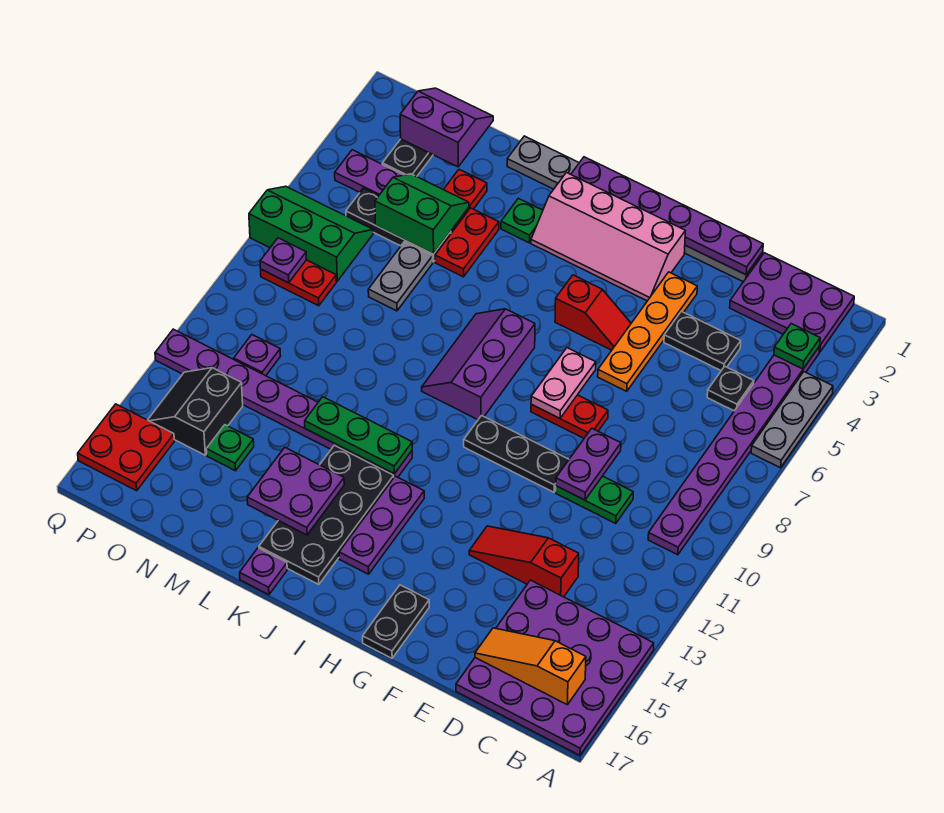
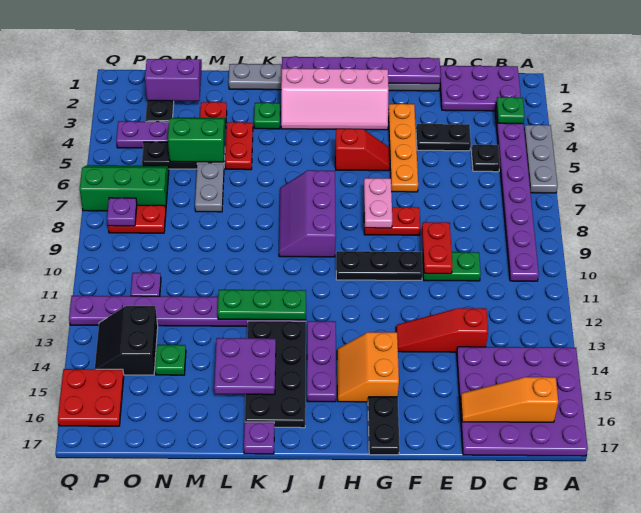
purple plate E9:E10 level 2 -> red plate E9:E10 level 2
none -> orange slope G14:H15 level 1 top G

